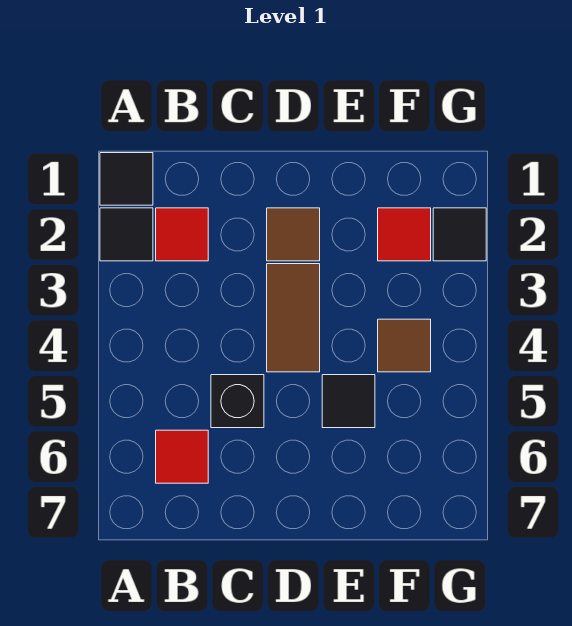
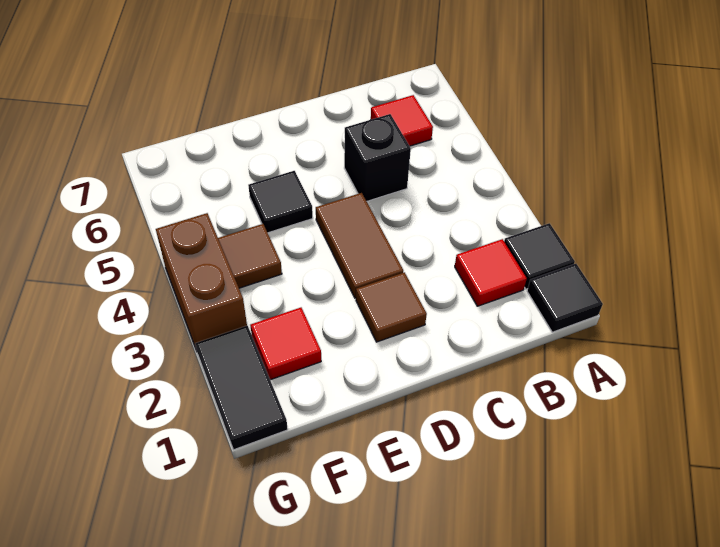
black tile G2 level 1 -> black tile G1:G2 level 1
none -> brown brick G3:G4 level 1

